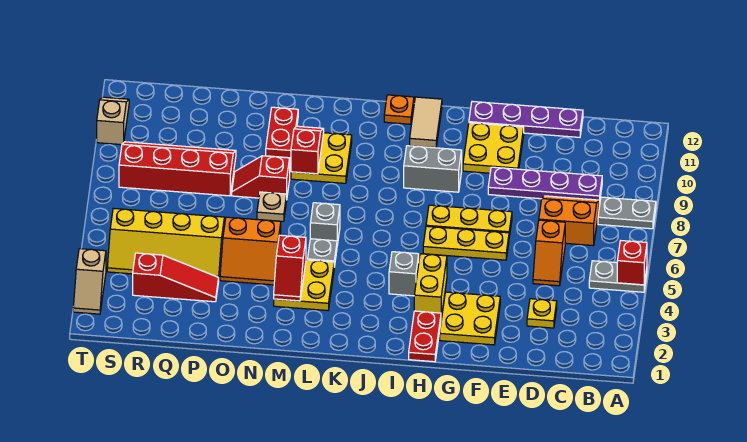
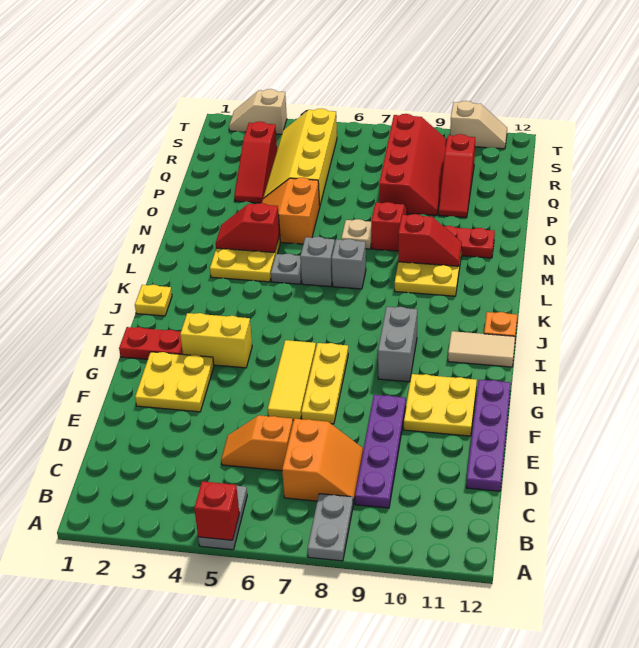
yellow plate D3 level 1 -> yellow plate J1 level 1
yellow plate F6:H6 level 1 -> yellow tile F6:H6 level 1
grey brick I4 level 1 -> grey brick L7 level 1
none -> red slope P10:R10 level 1 top R

